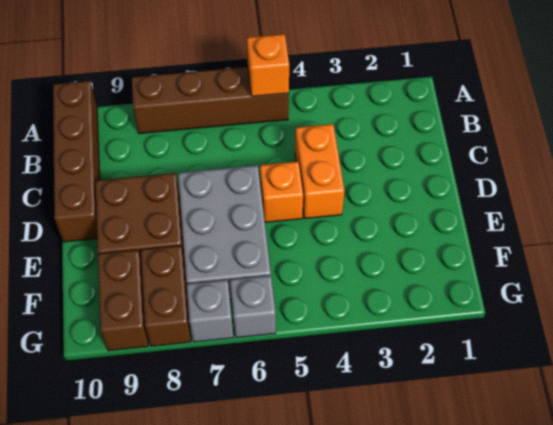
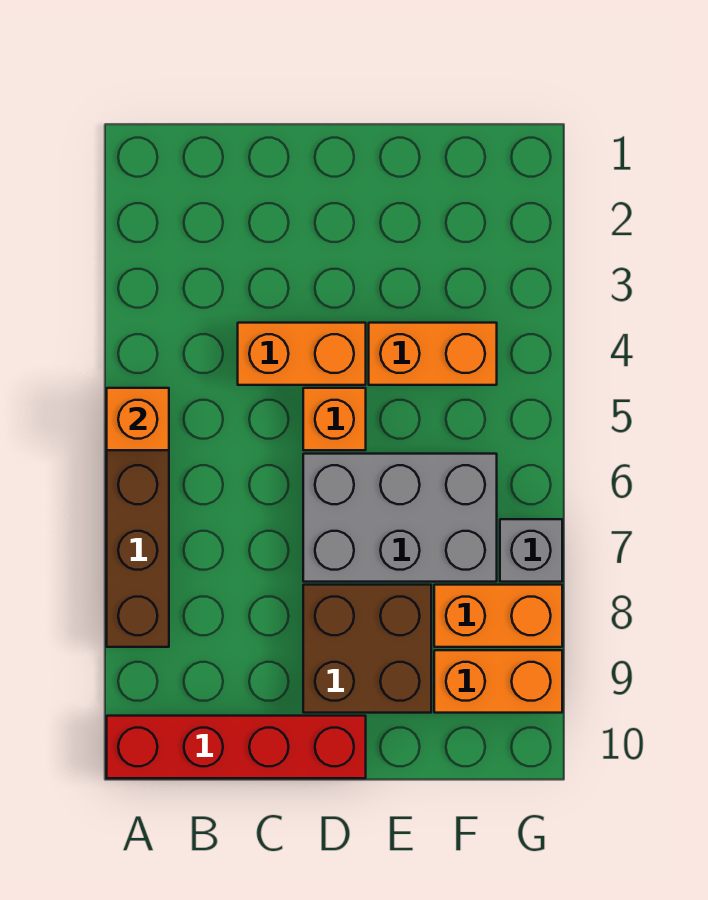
brown brick A10:D10 level 1 -> red brick A10:D10 level 1
none -> orange brick E4:F4 level 1
brown brick F8:G8 level 1 -> orange brick F8:G8 level 1
brown brick F9:G9 level 1 -> orange brick F9:G9 level 1
grey brick G6 level 1 -> none

